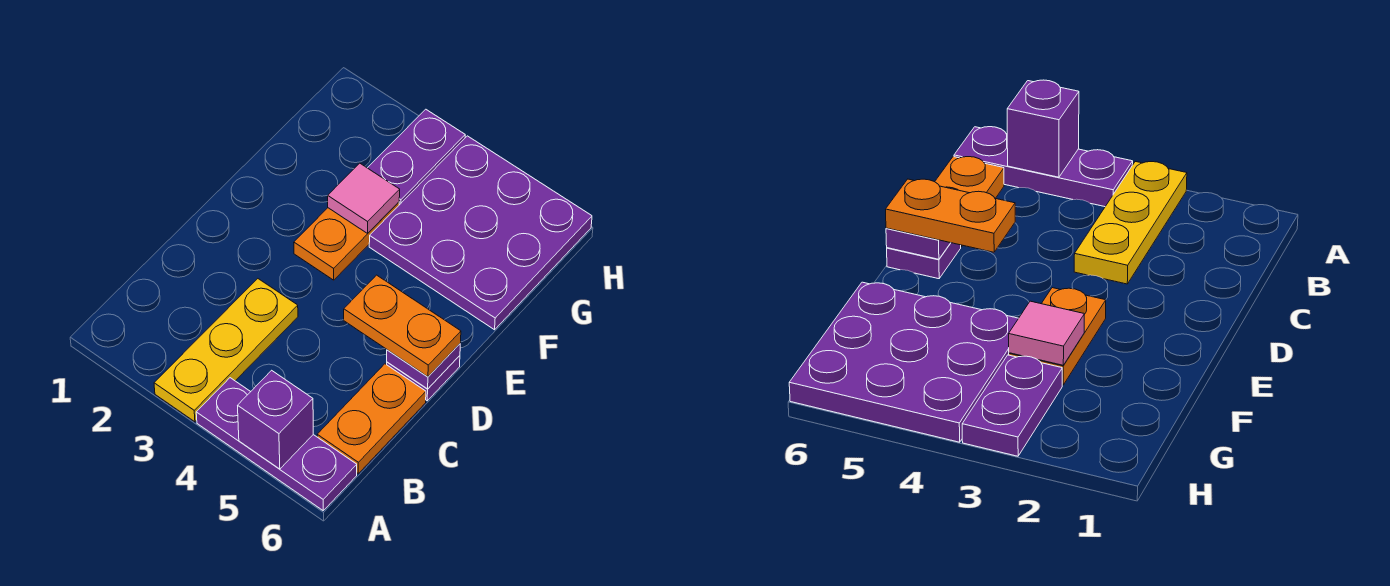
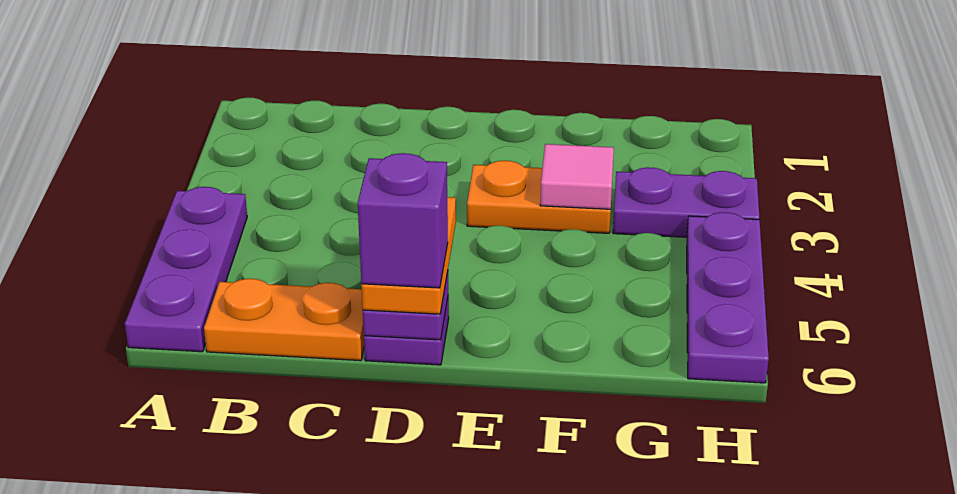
yellow plate A3:C3 level 1 -> none
purple brick A5 level 2 -> purple brick D6 level 4
purple plate F4:H6 level 1 -> purple plate H4:H6 level 1

